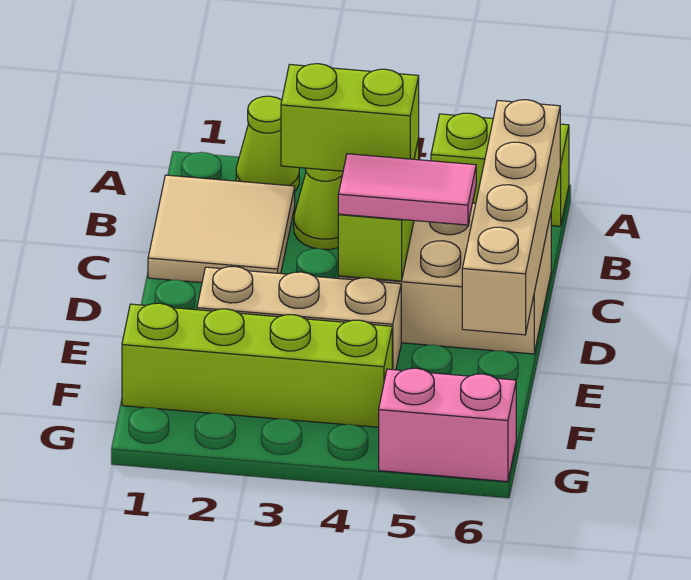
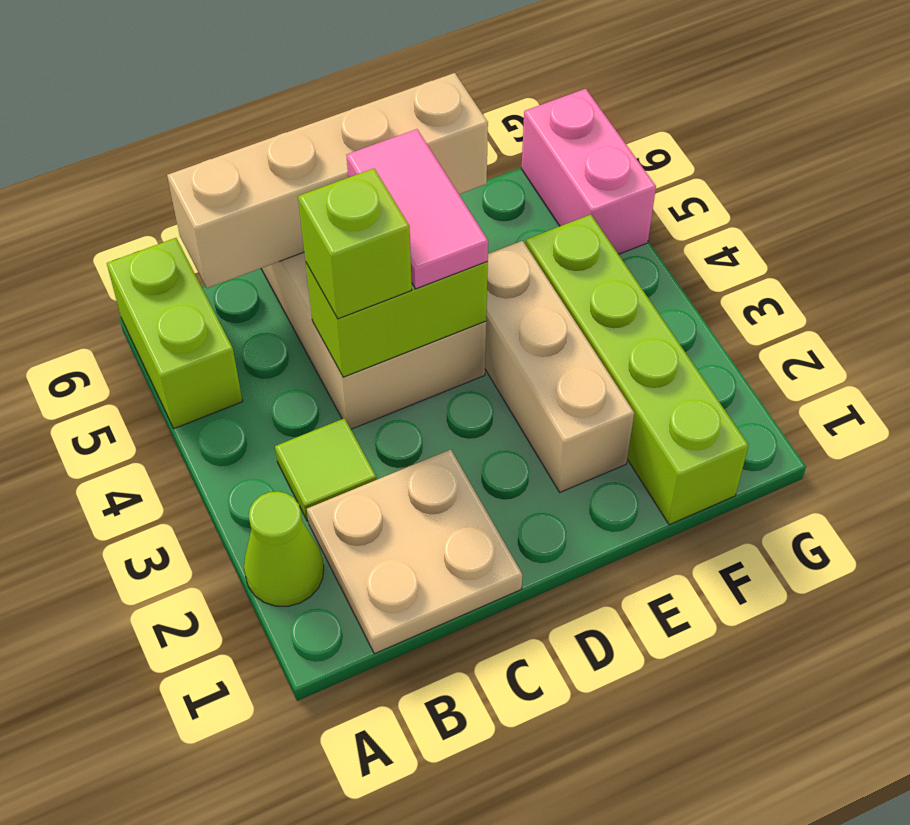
tan tile B1:C2 level 1 -> tan plate B1:C2 level 1
lime cone B3 level 1 -> lime tile B3 level 1
lime brick C3:C4 level 3 -> lime brick C4 level 3

